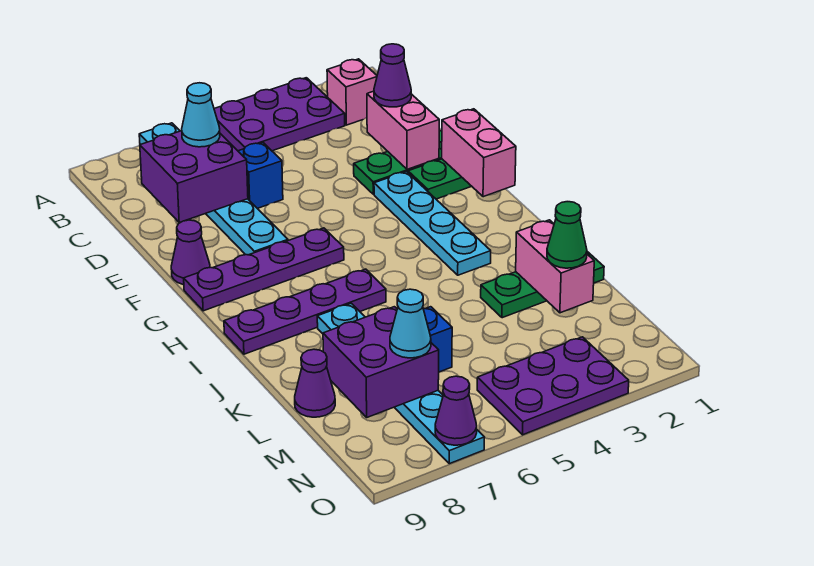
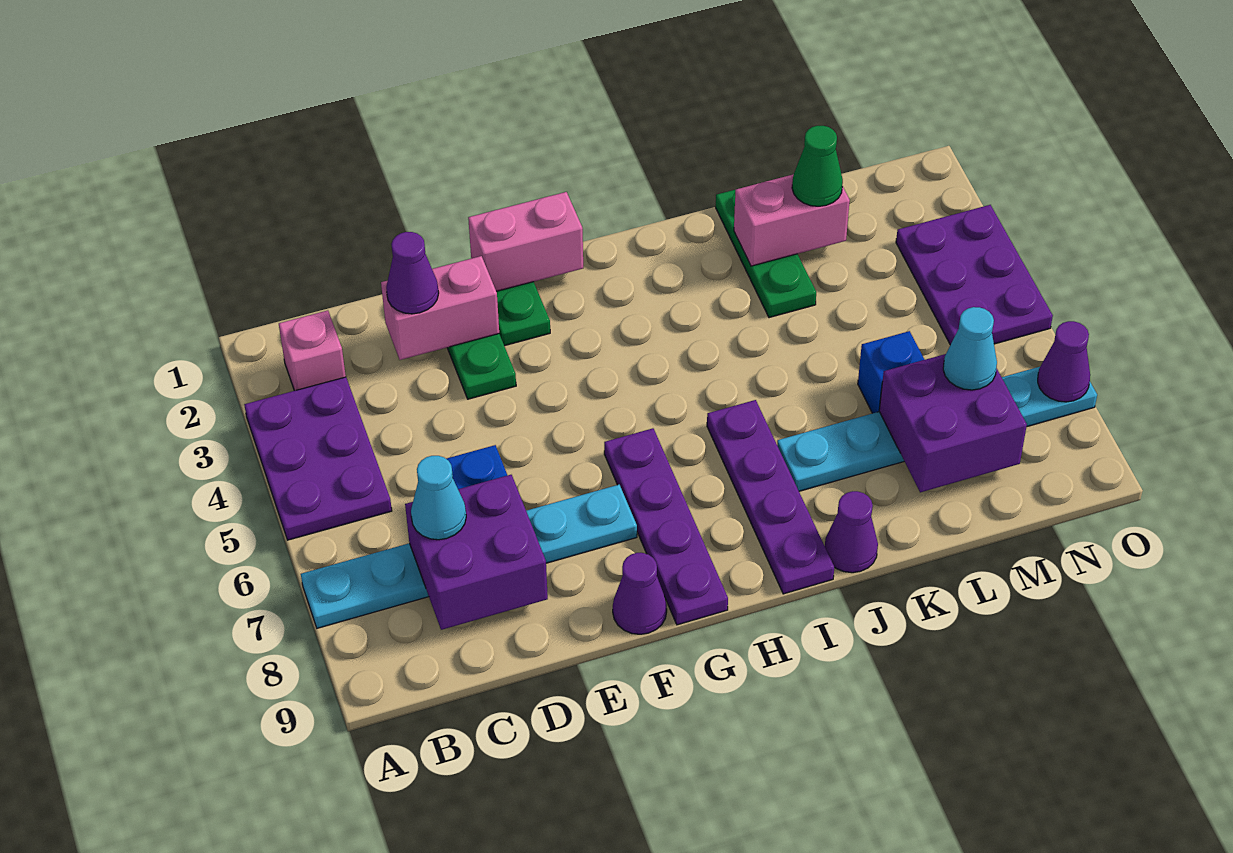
cyan plate F3:I3 level 1 -> none
purple cone L9 level 1 -> purple cone J9 level 1

